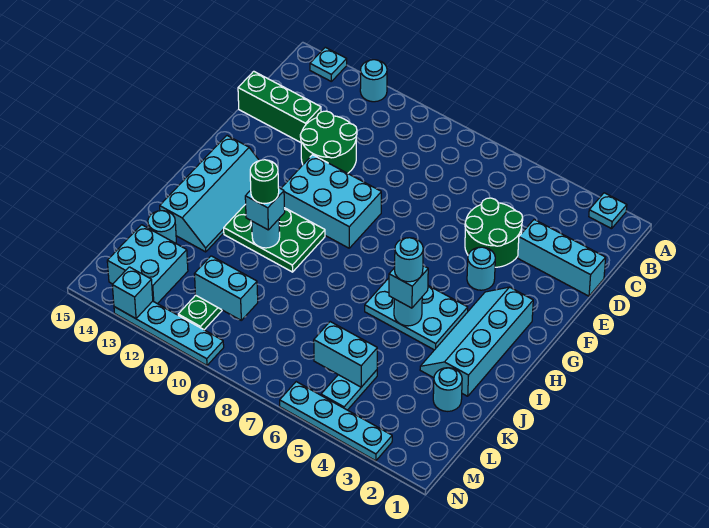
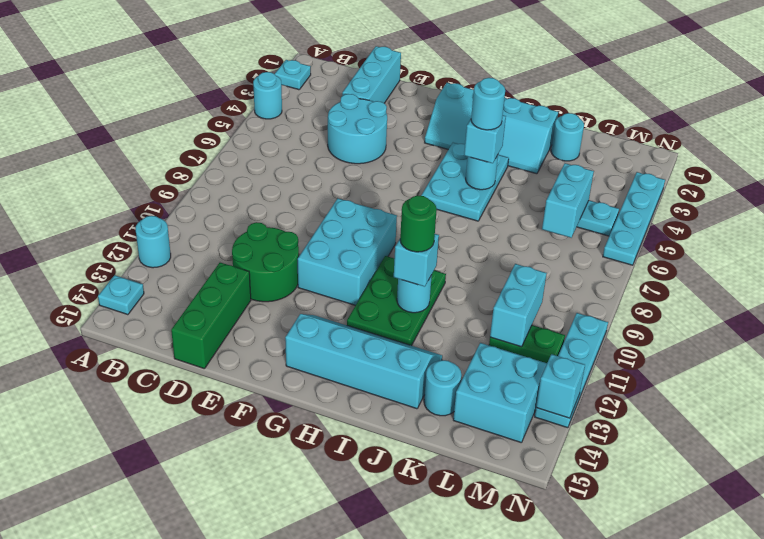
green round brick D4:E5 level 1 -> cyan round brick D4:E5 level 1
cyan round brick F4 level 1 -> cyan round brick A4 level 1

